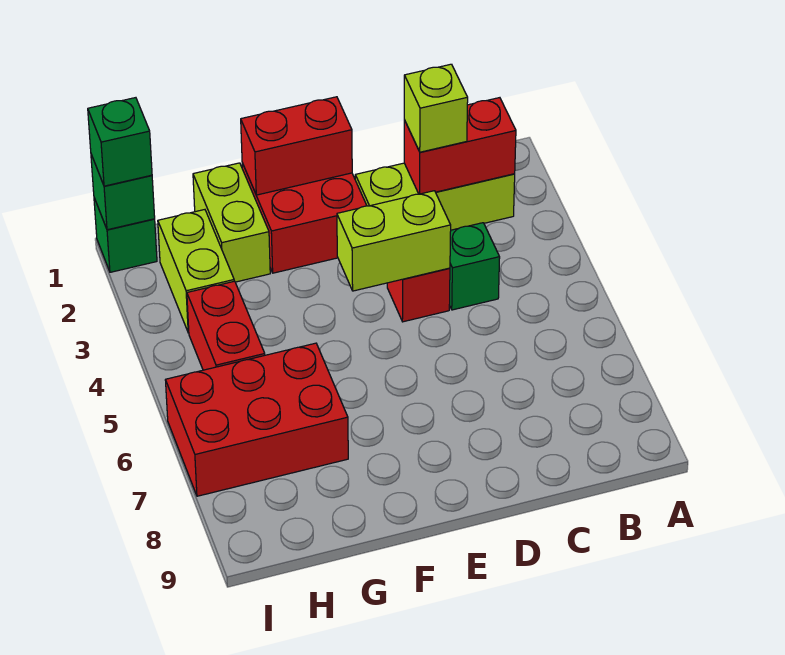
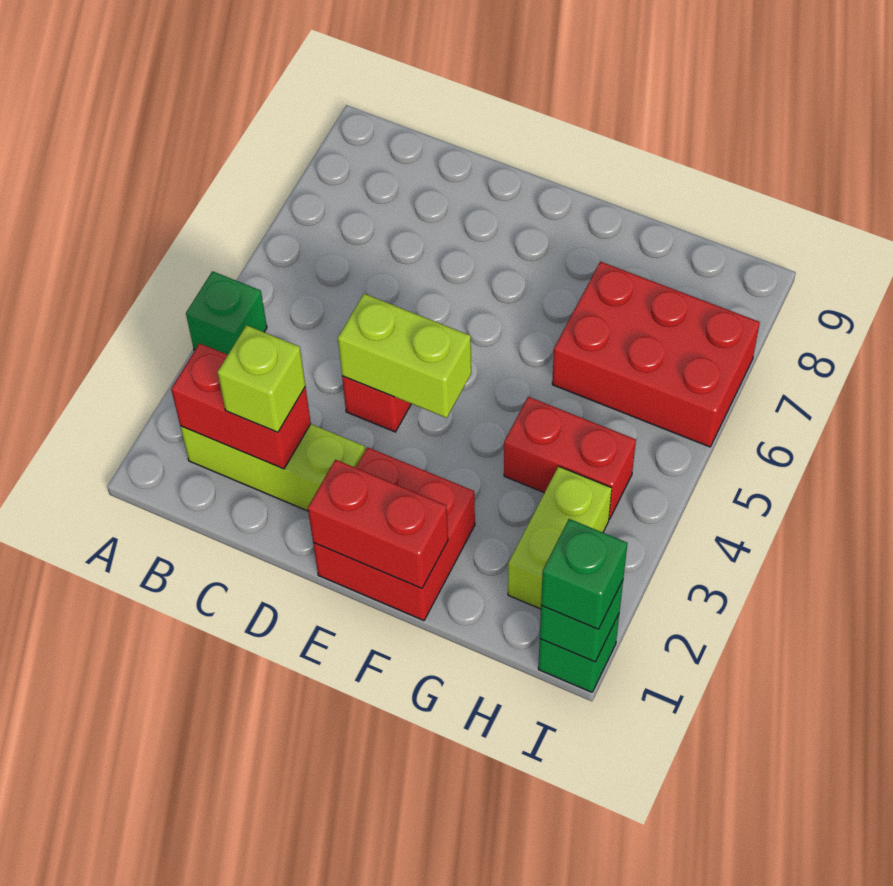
green brick C4 level 1 -> green brick A4 level 1
lime brick G1:G2 level 1 -> none
red brick H4:H5 level 1 -> red brick G4:H4 level 1

